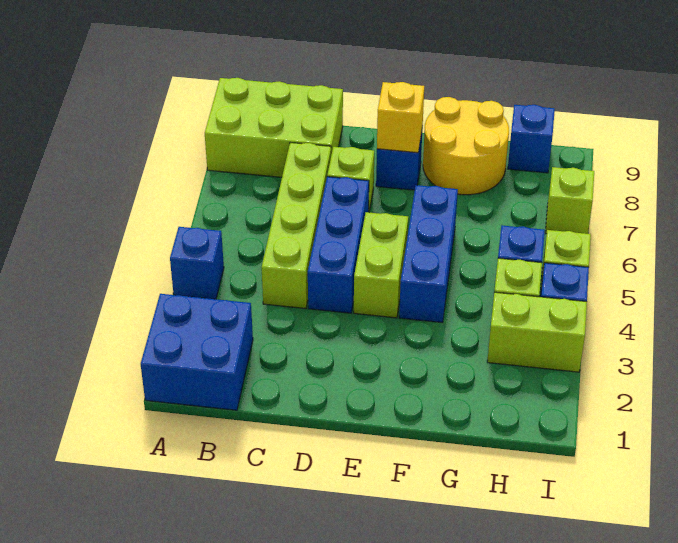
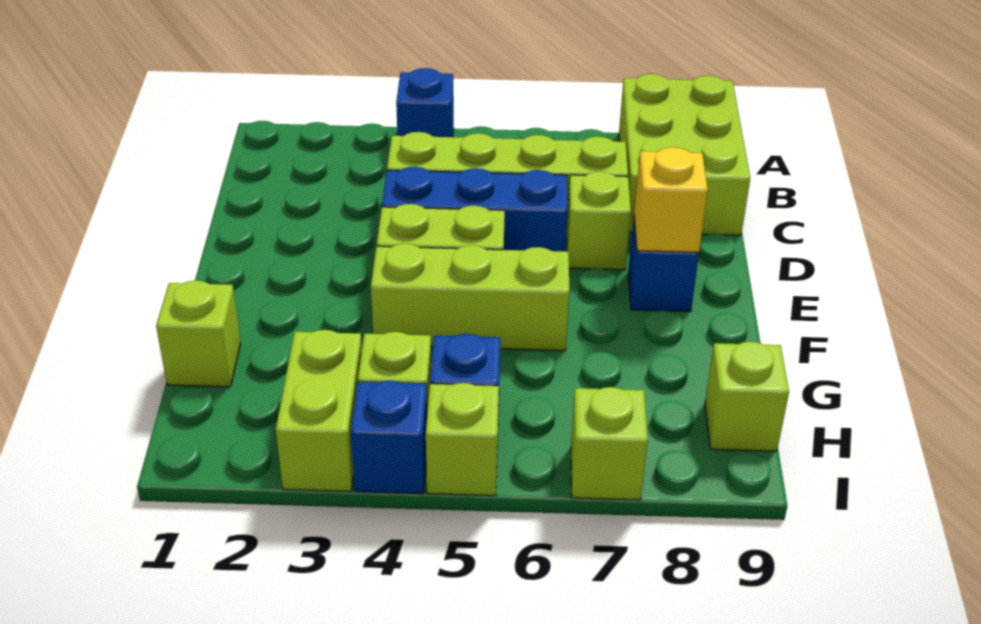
blue brick A1:B2 level 1 -> none
blue brick F4:F6 level 1 -> lime brick F4:F6 level 1
yellow round brick F8:G9 level 1 -> none
none -> lime brick G1 level 1
blue brick H9 level 1 -> lime brick H9 level 1

